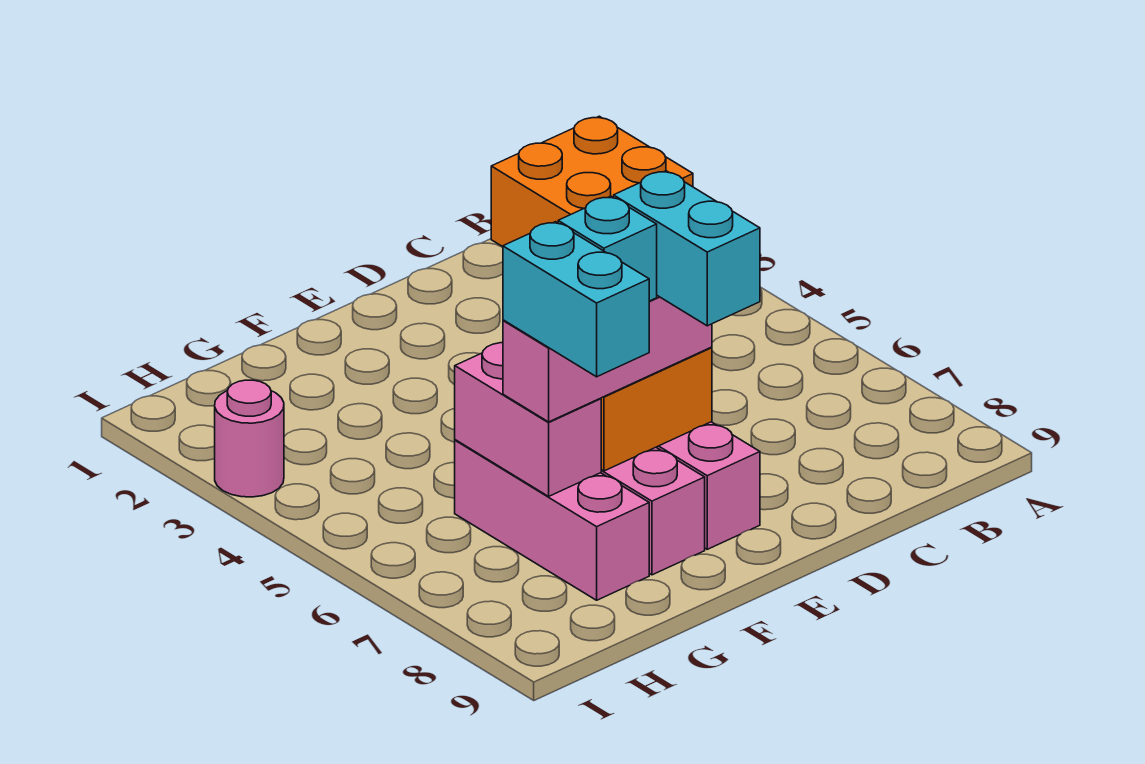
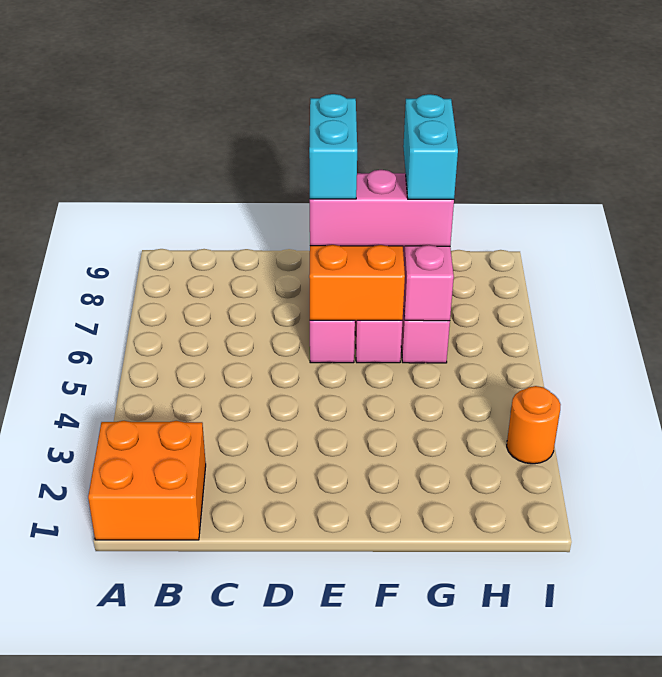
cyan brick F7 level 4 -> none
pink round brick I3 level 1 -> orange round brick I3 level 1

